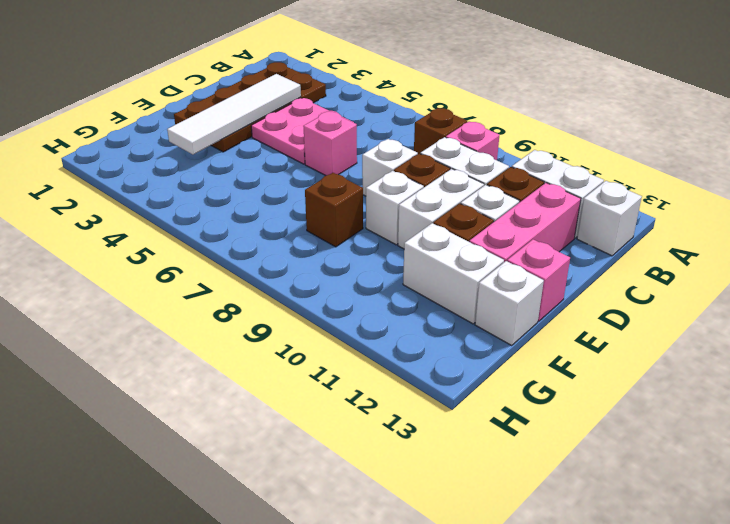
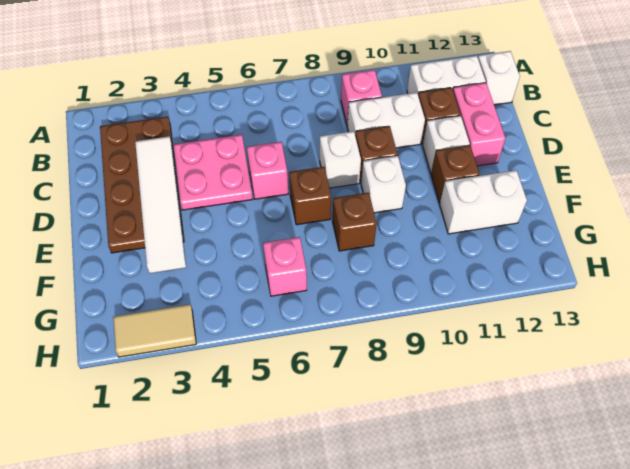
brown brick B8 level 1 -> brown brick E7 level 1
pink brick C12:E12 level 1 -> pink brick C12:D12 level 1
white brick D10:E10 level 1 -> none
pink brick E13 level 1 -> pink brick G6 level 1
white brick F13 level 1 -> none
none -> tan tile H2:H3 level 1

